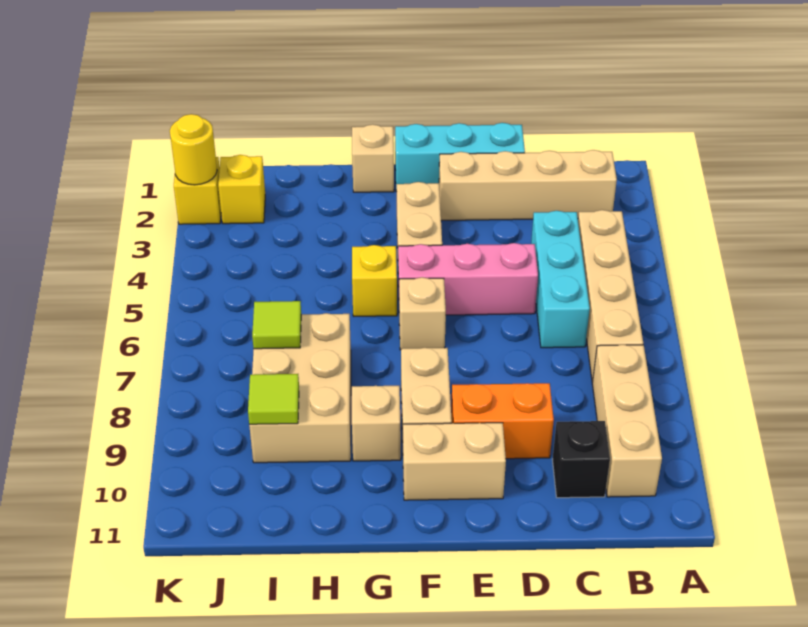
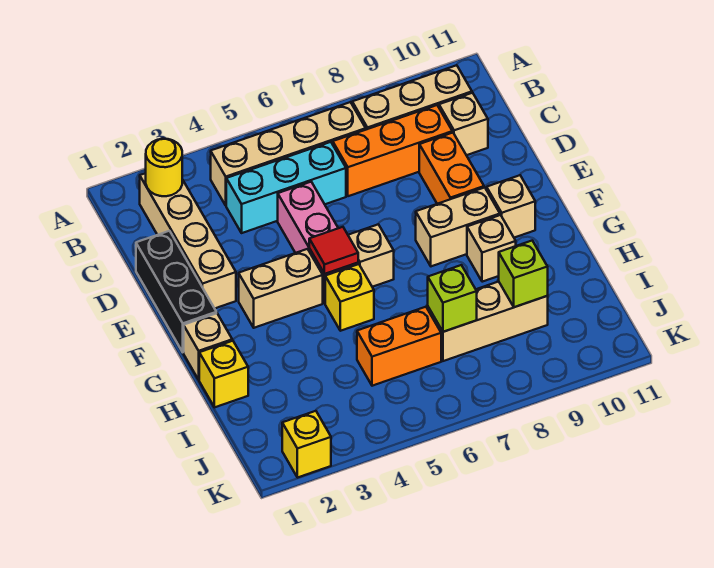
none -> orange brick C7:C9 level 1
black brick C10 level 1 -> tan brick C10 level 1
cyan brick D1:F1 level 1 -> black brick D1:F1 level 1
tan brick E10:F10 level 1 -> tan brick F10 level 1
none -> red tile F5 level 2
tan brick H7:I9 level 1 -> tan brick I7:I9 level 1
none -> orange brick I5:I6 level 1
lime tile I7 level 2 -> lime brick I7 level 2
lime tile I9 level 2 -> lime brick I9 level 2
yellow brick J2 level 1 -> yellow brick H1 level 1
yellow round brick K2 level 2 -> yellow round brick B2 level 2

